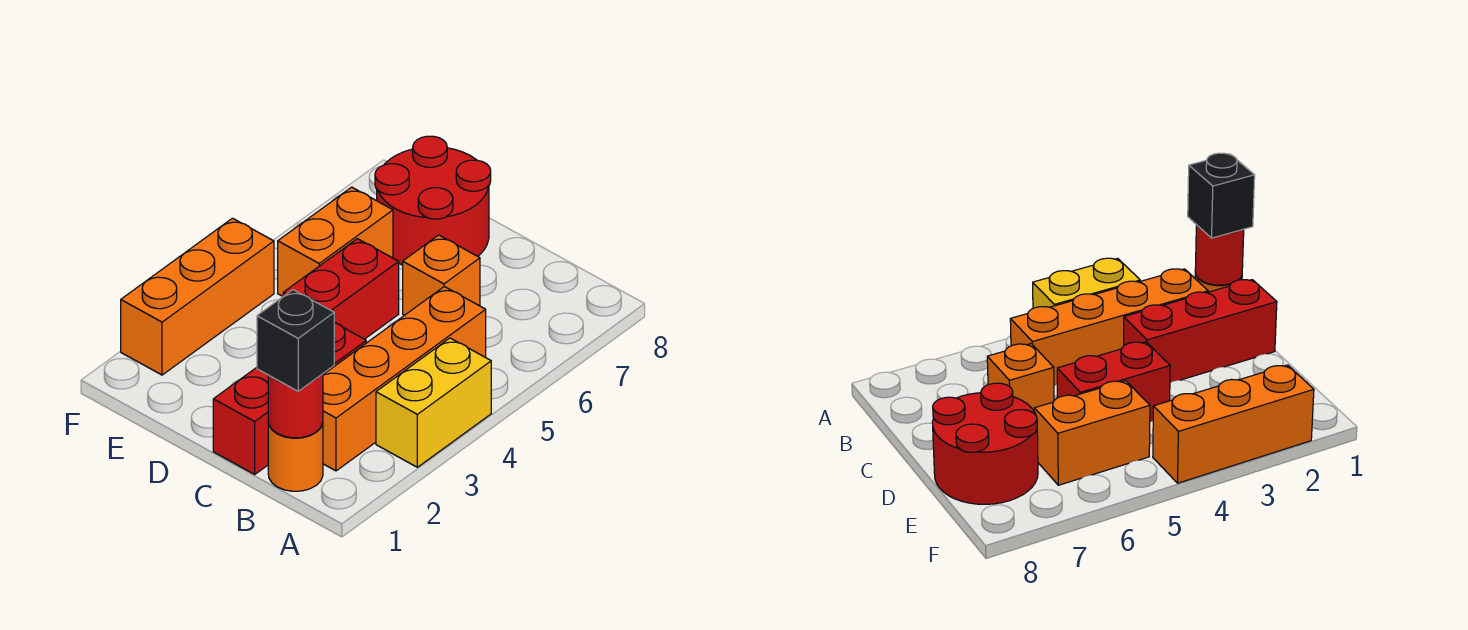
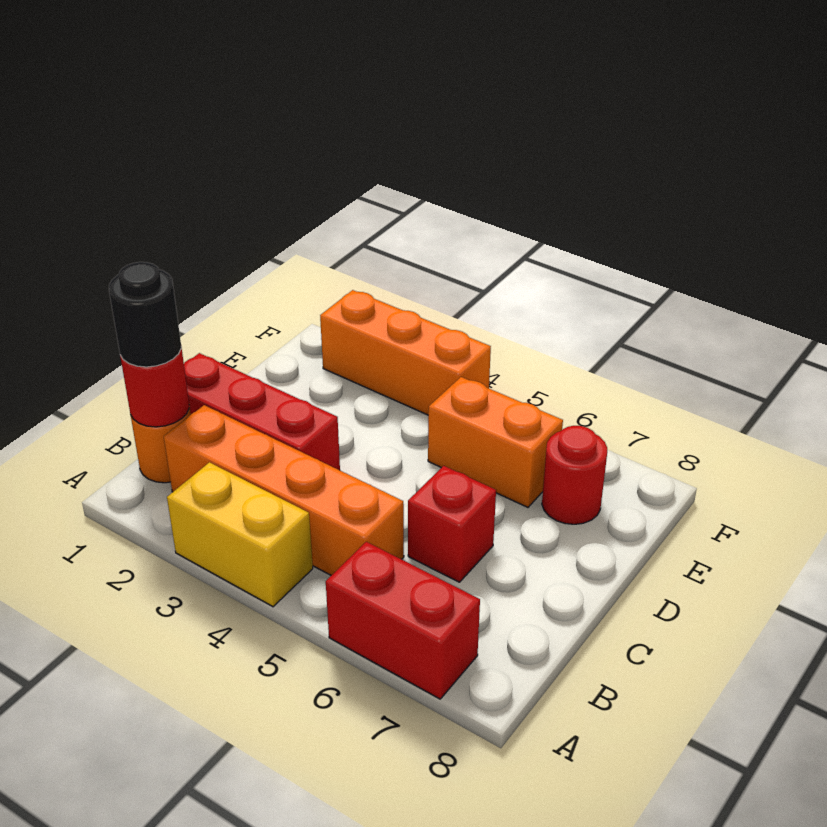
black brick B1 level 3 -> black round brick B1 level 3
orange brick C6 level 1 -> red brick C6 level 1
red brick D4:D5 level 1 -> red brick A6:A7 level 1
red round brick D7:E8 level 1 -> red round brick E7 level 1

